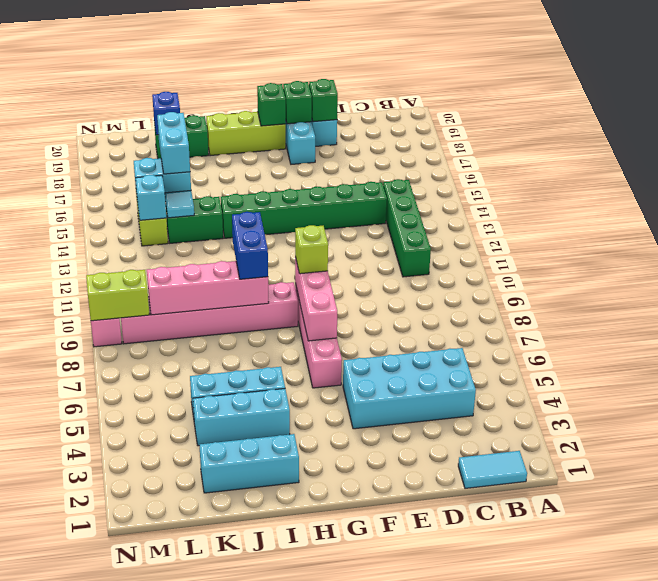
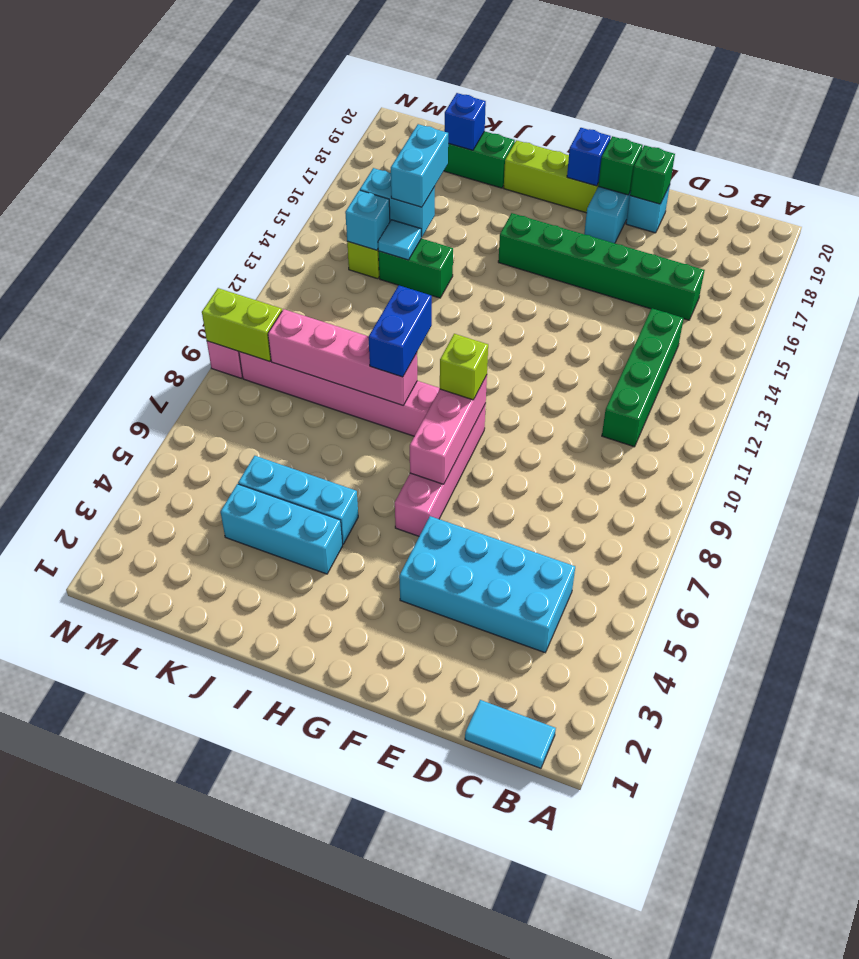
green brick D14:I14 level 1 -> green brick C16:H16 level 1
green brick G19 level 2 -> blue brick G19 level 2
cyan brick I2:K2 level 1 -> none

